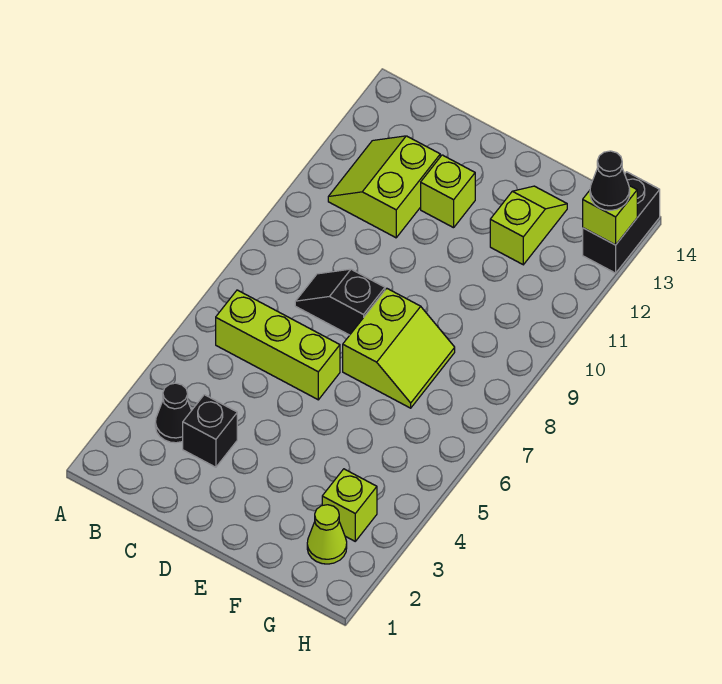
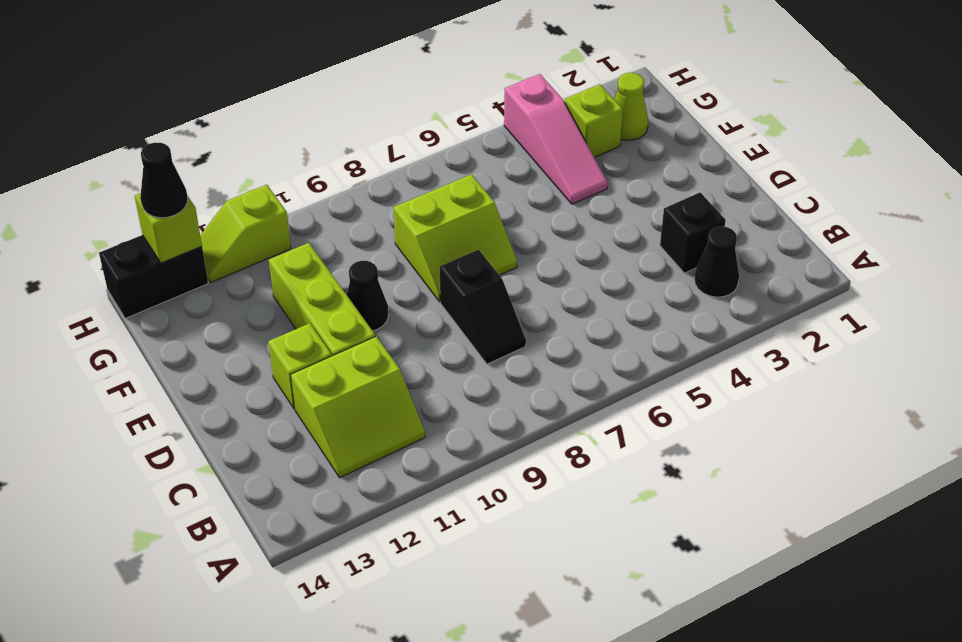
lime brick B6:D6 level 1 -> lime brick D11:F11 level 1
lime slope E7:F8 level 1 top E -> lime slope E7:F8 level 1 top F
none -> black cone E10 level 1
none -> pink slope F4:H4 level 1 top H
lime slope F12:F13 level 1 top 12 -> lime slope H11:H12 level 1 top 11

